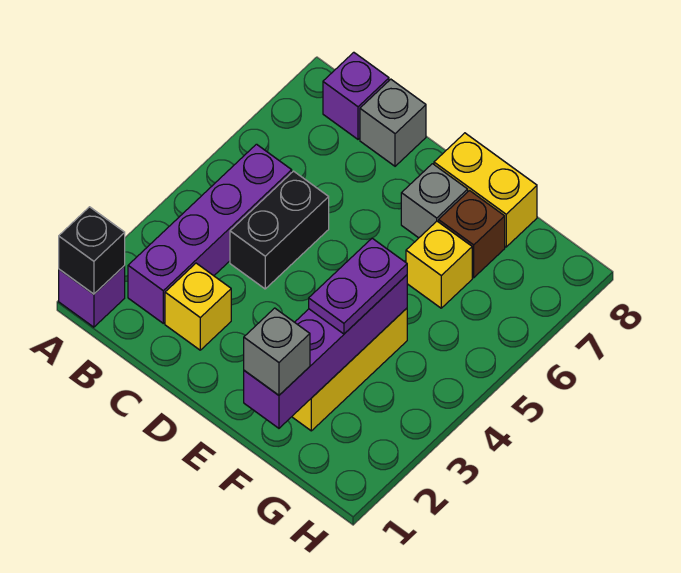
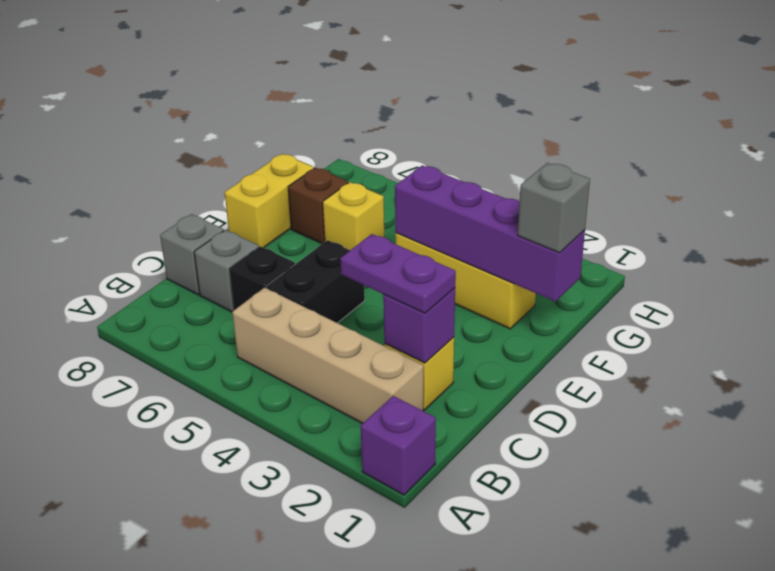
black brick A1 level 2 -> black brick C6 level 1
purple brick B2:B5 level 1 -> tan brick B2:B5 level 1
purple brick B8 level 1 -> purple brick C2 level 2
black brick C4:C5 level 1 -> black brick C5:D5 level 1
grey brick E7 level 1 -> grey brick C7 level 1
purple plate F3:F4 level 3 -> purple plate C2:C3 level 3

